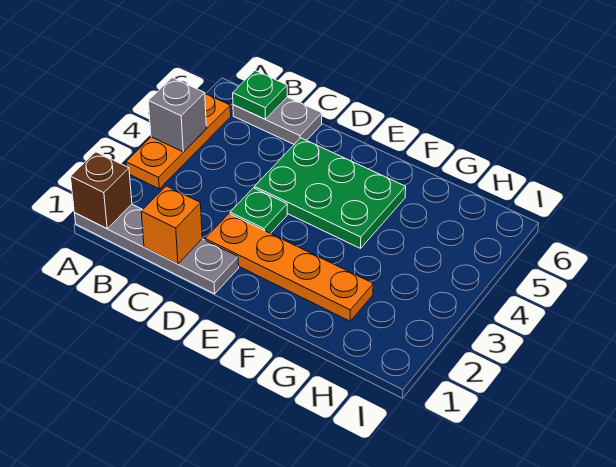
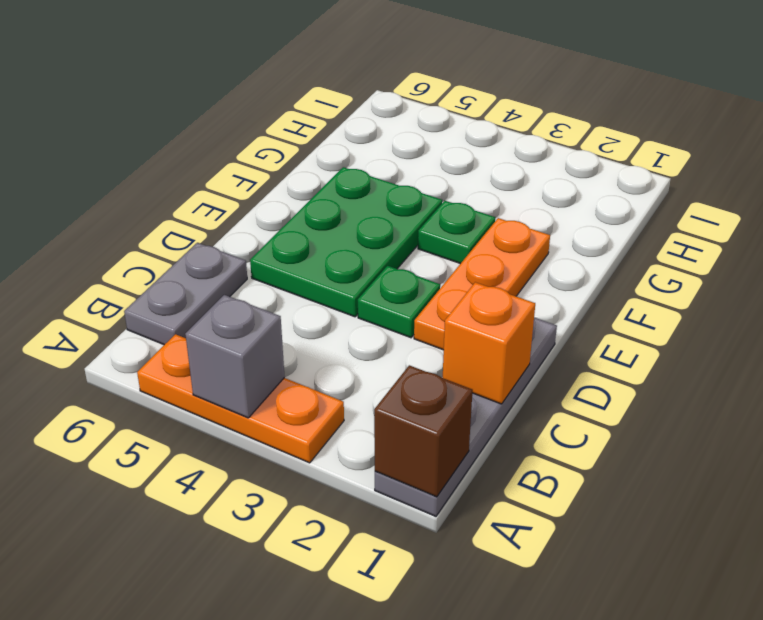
green plate B6 level 2 -> green plate F3 level 1
orange plate D2:G2 level 1 -> orange plate D2:F2 level 1

